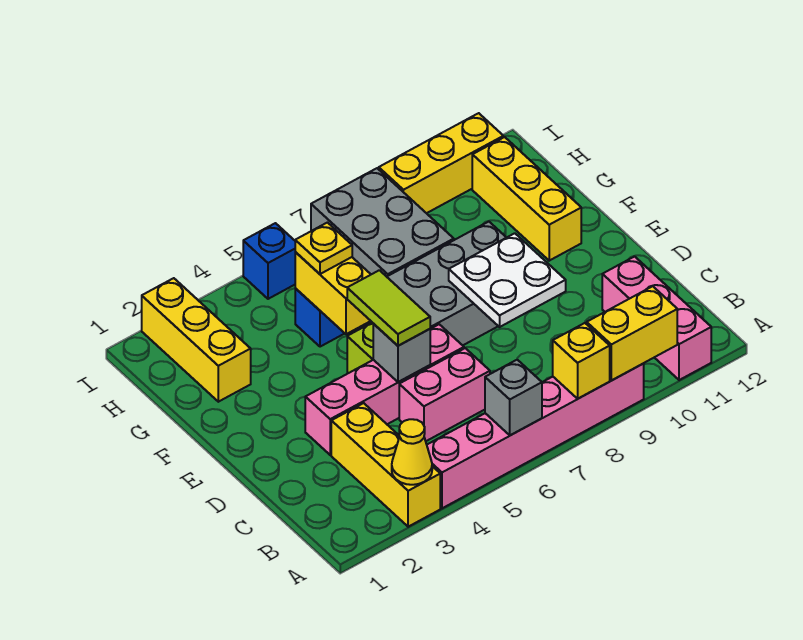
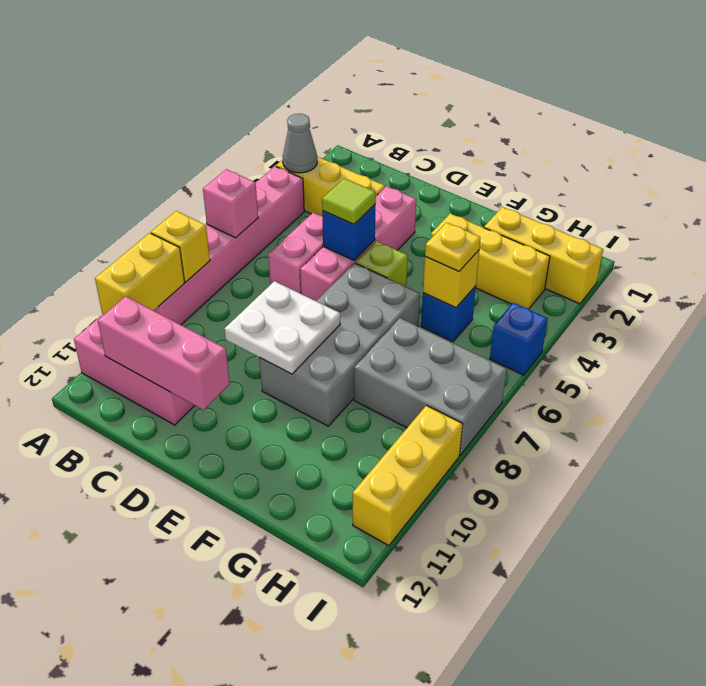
yellow cone A3 level 2 -> grey cone A3 level 2
grey brick A6 level 2 -> pink brick A6 level 2
none -> pink brick B11:D11 level 2
grey brick D5 level 2 -> blue brick D5 level 2
lime tile D5:E5 level 3 -> lime tile D5 level 3
yellow brick F5:G5 level 2 -> yellow brick G5 level 2
yellow brick F11:H11 level 1 -> yellow brick F3:H3 level 1

